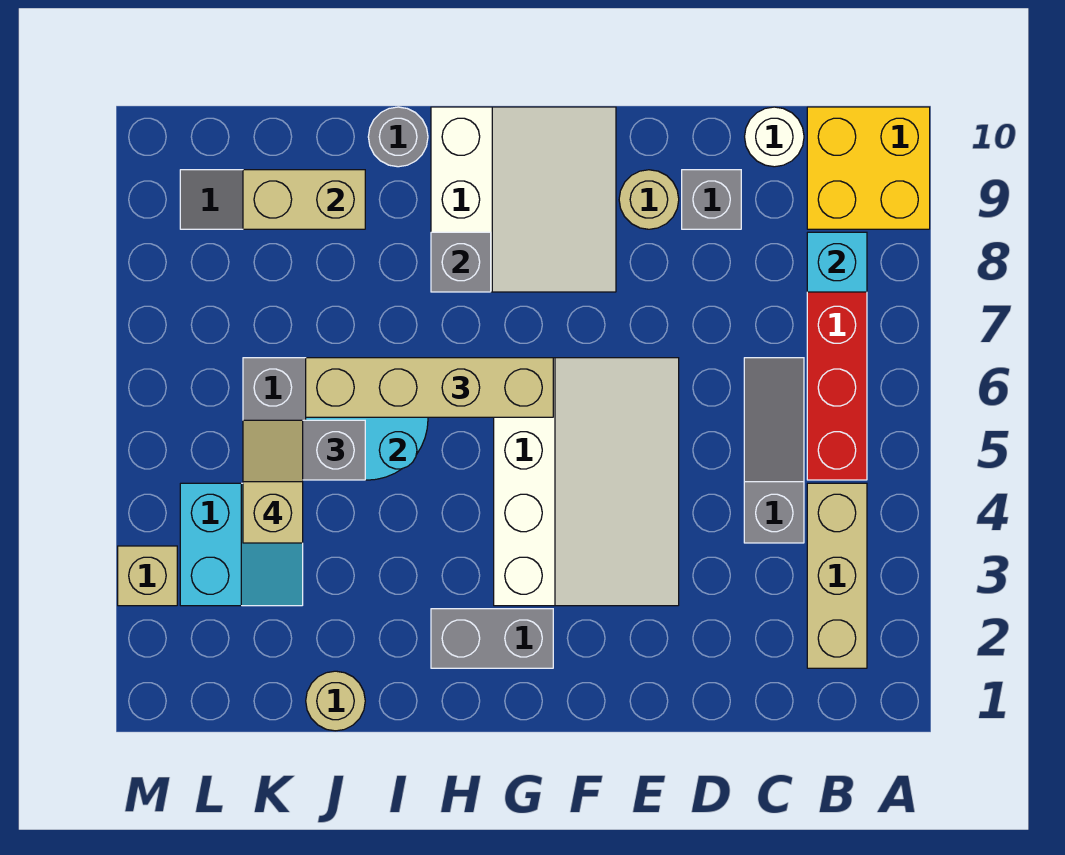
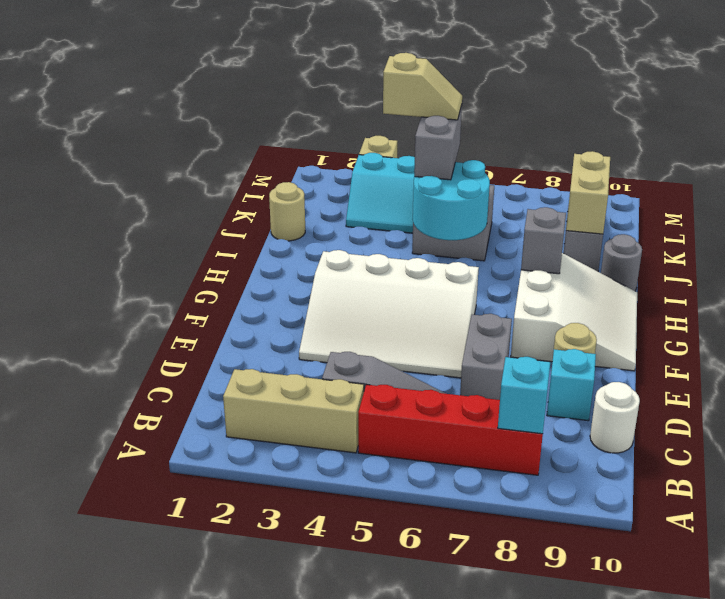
yellow brick A9:B10 level 1 -> none
grey brick D9 level 1 -> cyan brick D9 level 1
white slope F8:H10 level 1 top H -> white slope F8:H10 level 1 top 8
grey brick G2:H2 level 1 -> grey brick D7:E7 level 1
tan brick G6:J6 level 3 -> none

